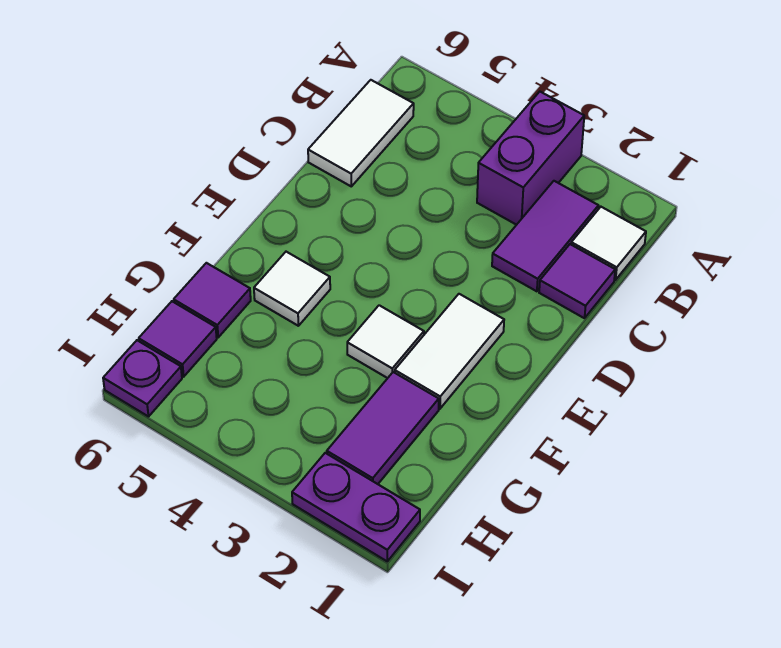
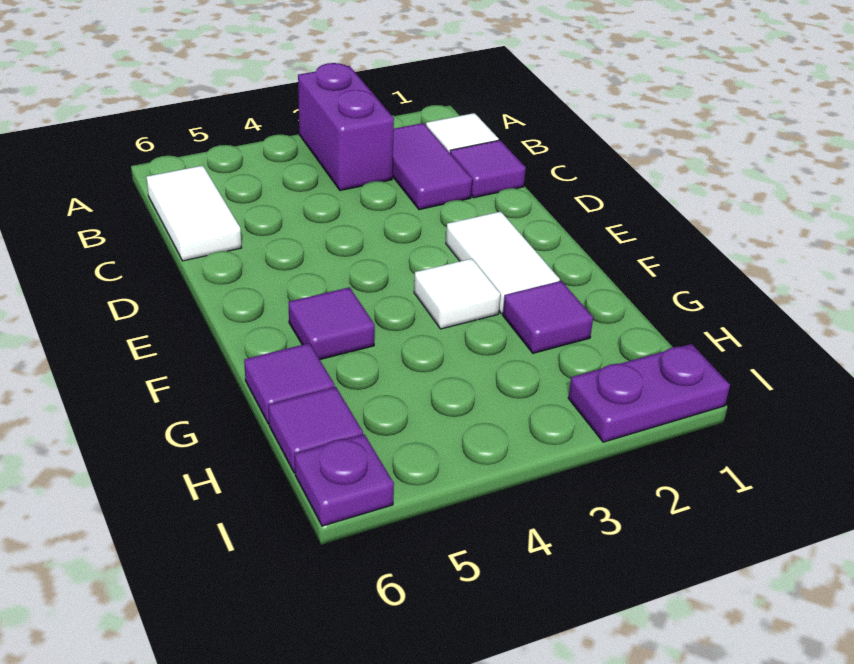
white tile F5 level 1 -> purple tile F5 level 1
purple tile G2:H2 level 1 -> purple tile G2 level 1

